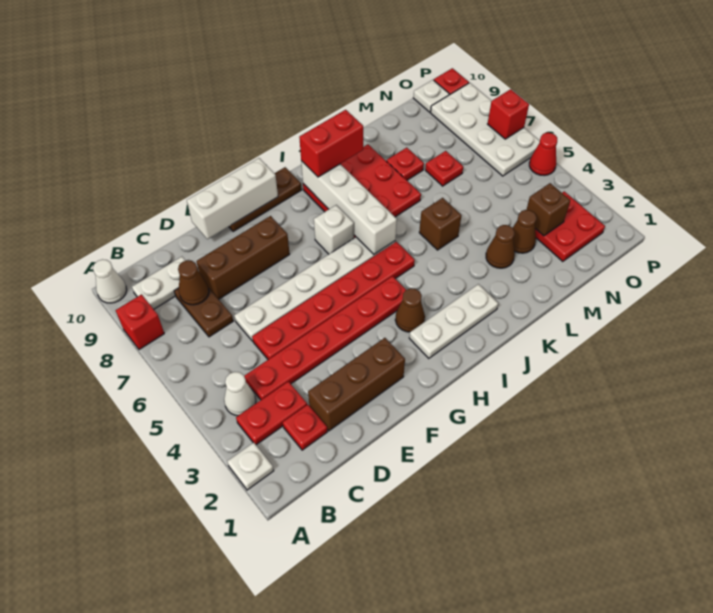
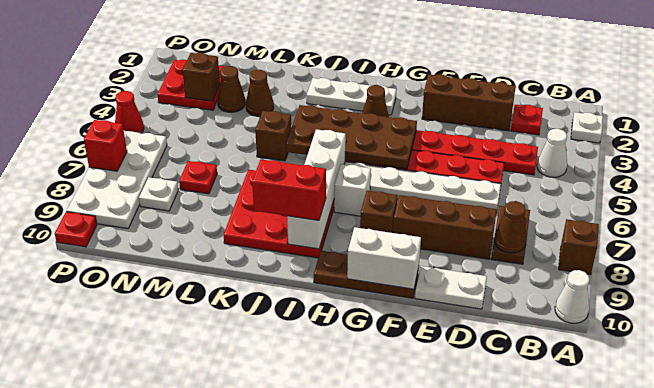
red brick A8 level 1 -> brown brick A8 level 1
red plate B3:C3 level 1 -> none
white plate B9:C9 level 1 -> white plate D10:E10 level 1
white brick E10:G10 level 2 -> white brick F10:G10 level 2
none -> brown plate G4:J5 level 2
none -> brown brick G8 level 1
red plate L8 level 1 -> none
white plate O10 level 1 -> white plate N8 level 1

